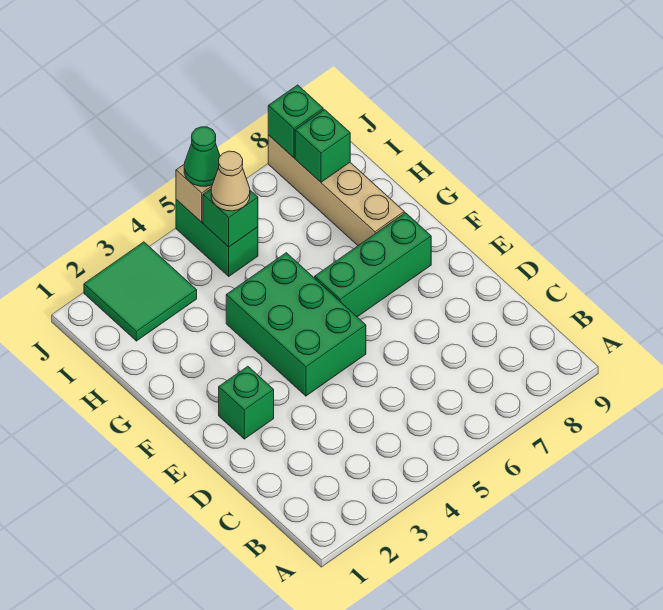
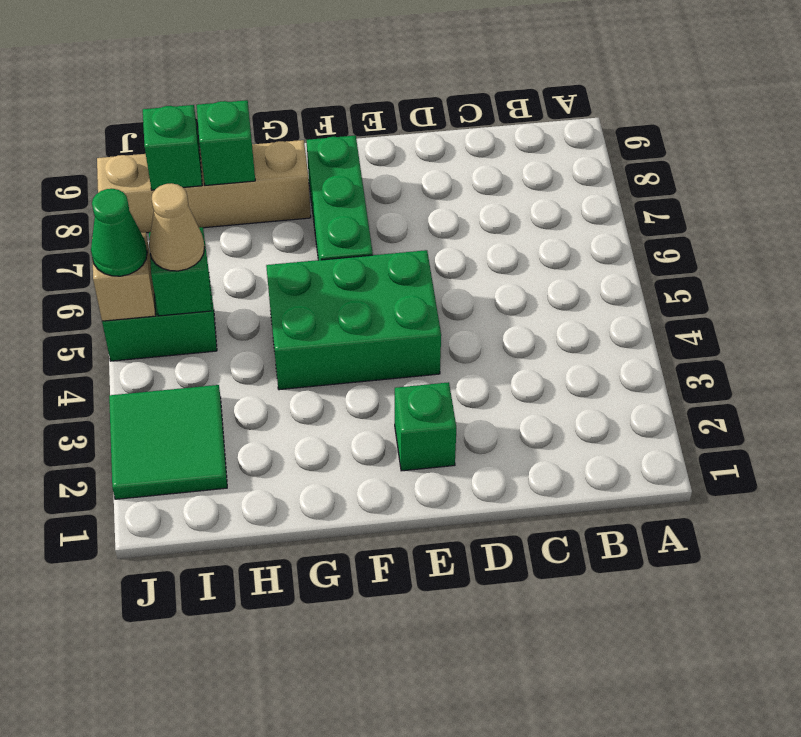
green brick J8 level 2 -> green brick H8 level 2

